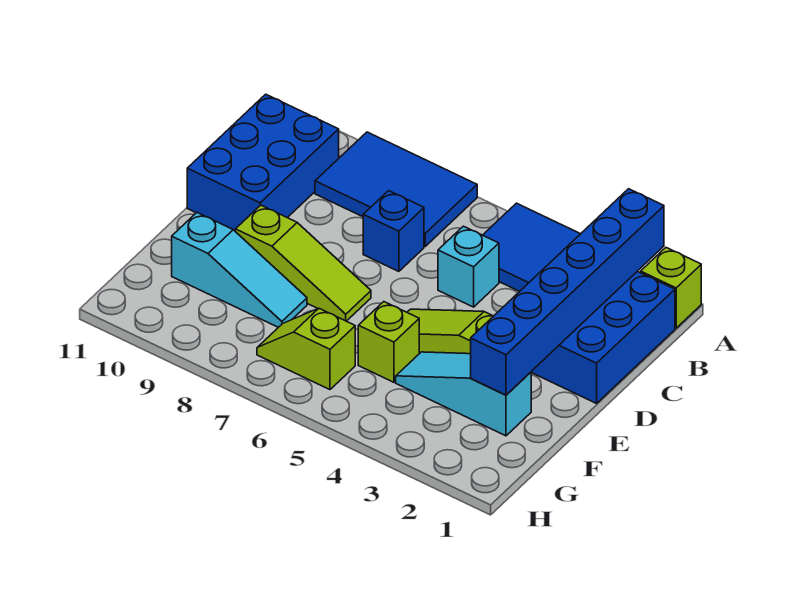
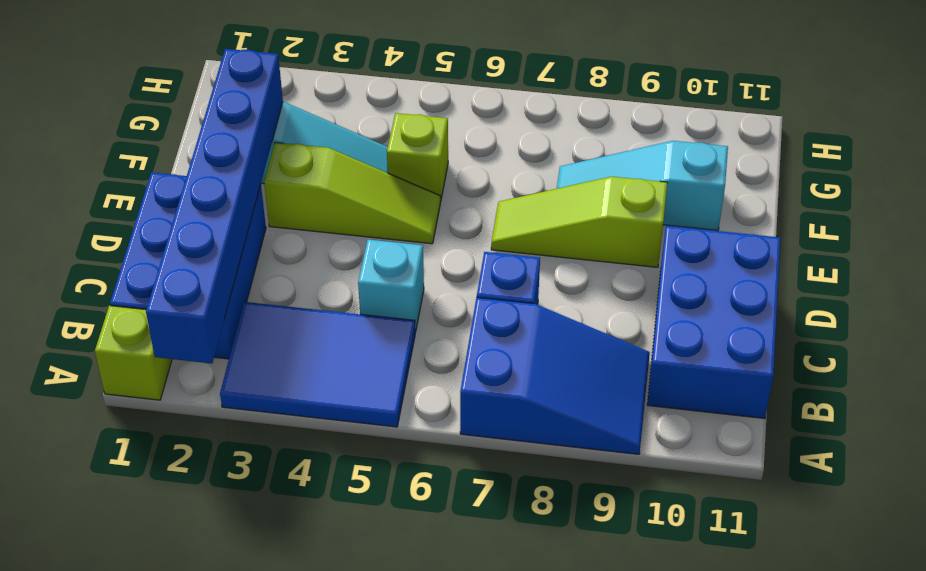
blue tile A7:B9 level 1 -> blue slope A7:B9 level 1 top 7
lime slope G6:G7 level 1 top 6 -> none

